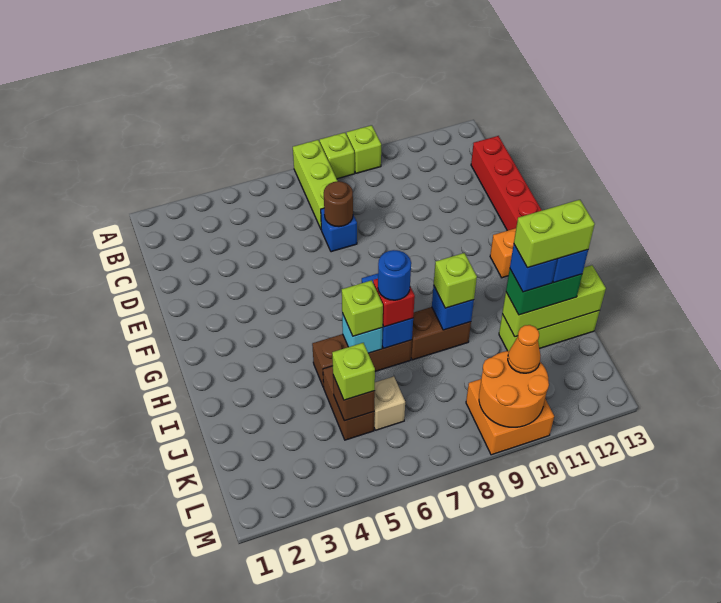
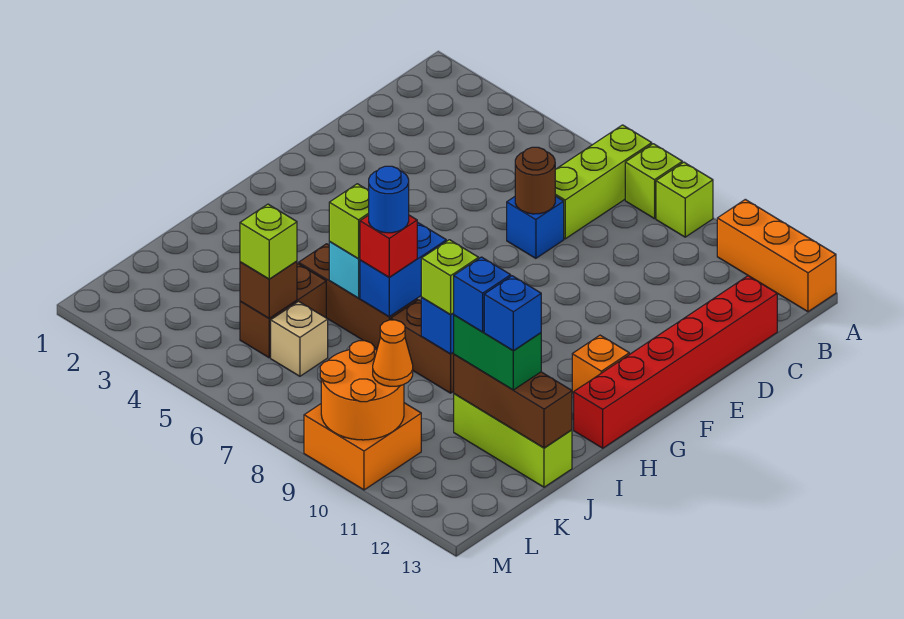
none -> orange brick A11:A13 level 1
lime brick J11:J13 level 2 -> brown brick J11:J13 level 2
lime brick J11:J12 level 5 -> none

